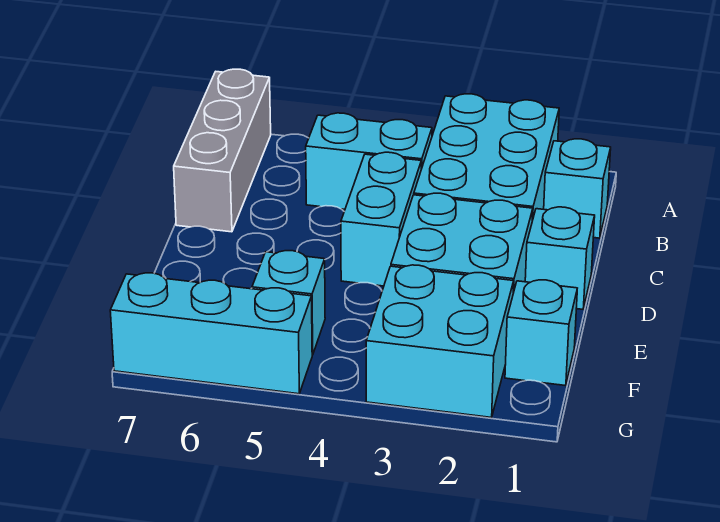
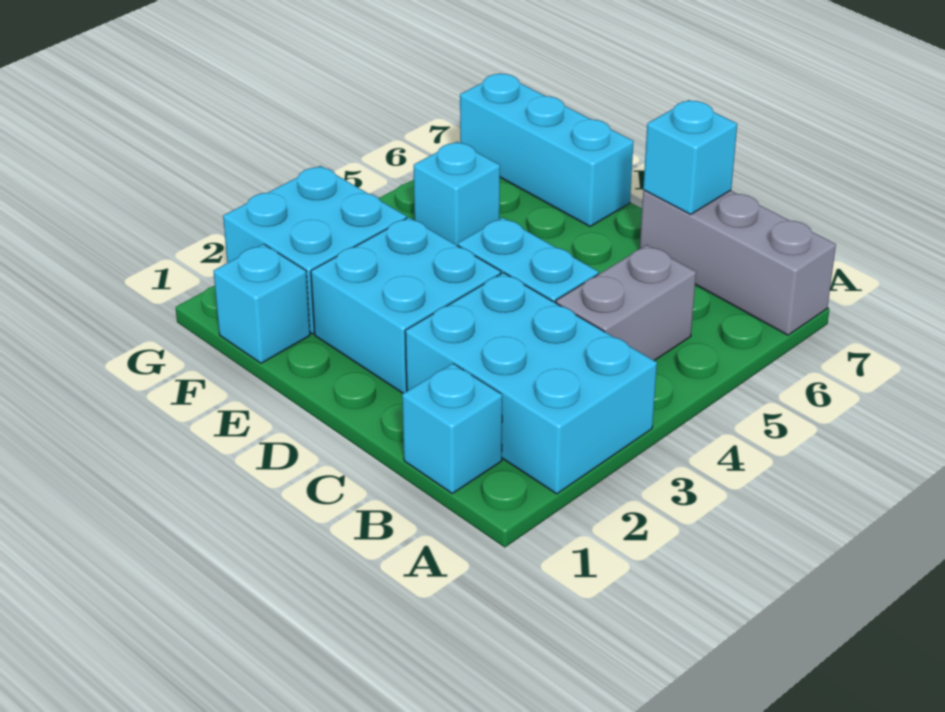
cyan brick B4:B5 level 1 -> grey brick B4:B5 level 1
cyan brick D1 level 1 -> cyan brick C7 level 2
cyan brick G5:G7 level 1 -> cyan brick E7:G7 level 1

